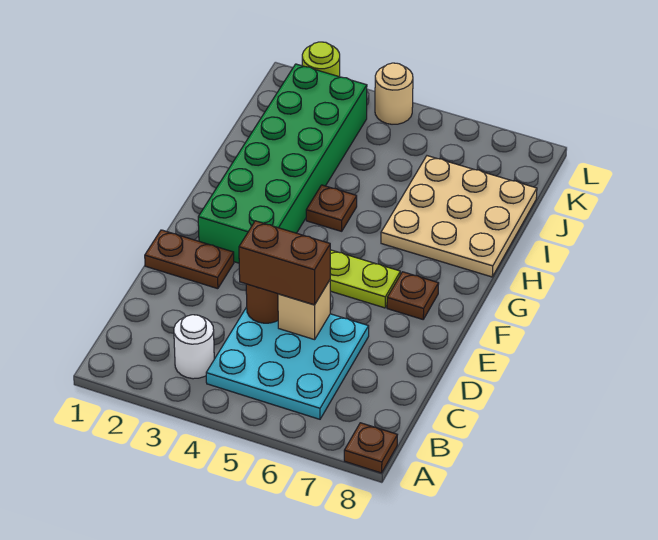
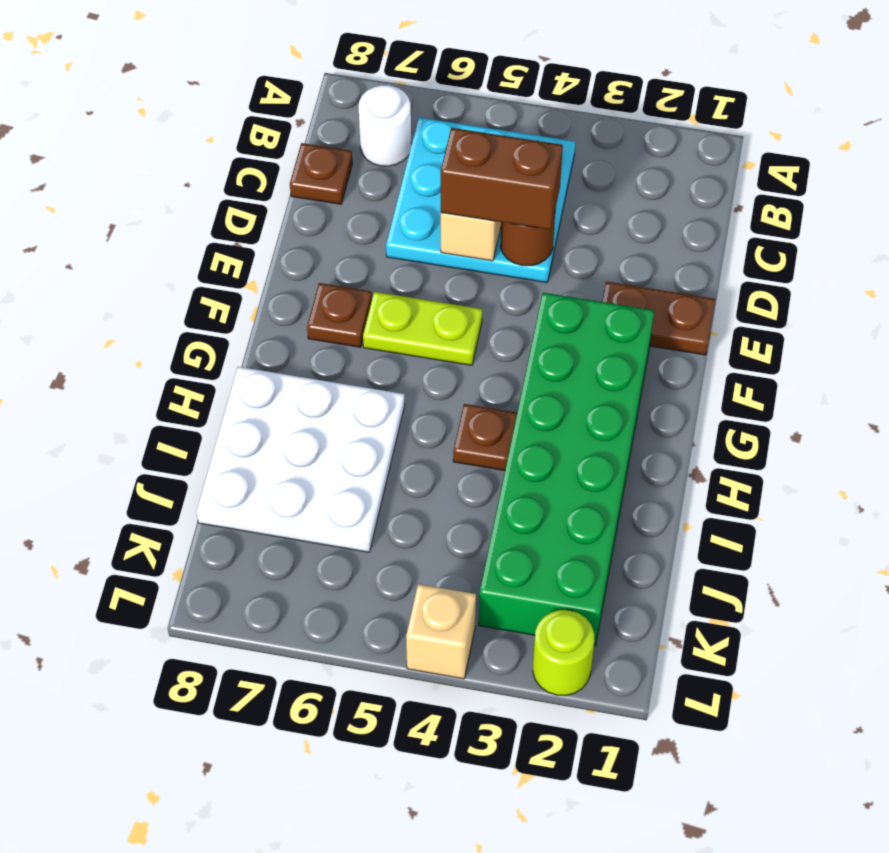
brown plate A8 level 1 -> brown plate C8 level 1
white round brick B3 level 1 -> white round brick B7 level 1
tan plate H6:J8 level 1 -> white plate H6:J8 level 1
tan round brick L4 level 1 -> tan brick L4 level 1

